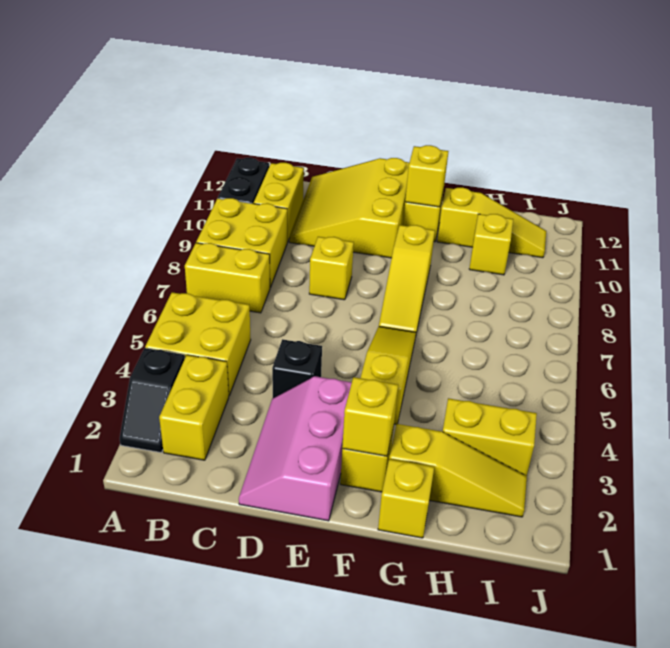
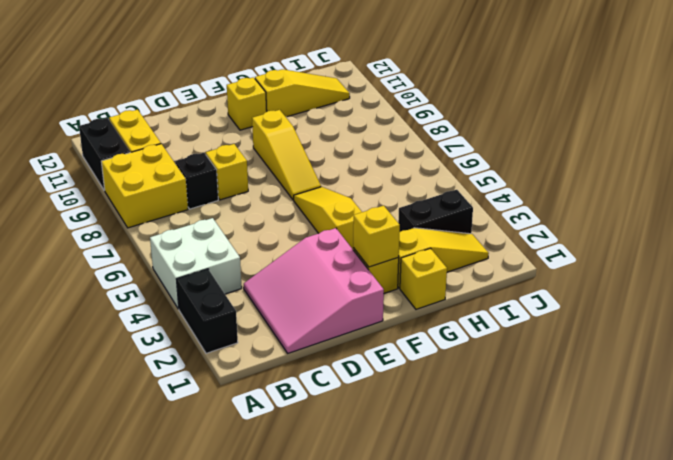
black slope A2:A3 level 1 top 3 -> black brick A2:A3 level 1
yellow brick A4:B5 level 1 -> white brick A4:B5 level 1
yellow brick A7:B7 level 1 -> none
yellow brick B2:B3 level 1 -> none
yellow slope C10:E12 level 1 top E -> none
pink slope D1:E3 level 1 top E -> pink slope C1:E3 level 1 top E
black brick D4 level 1 -> black brick C8 level 1
yellow brick F11 level 2 -> none
yellow brick H3:I3 level 1 -> black brick H3:I3 level 1
yellow brick H10 level 1 -> none

